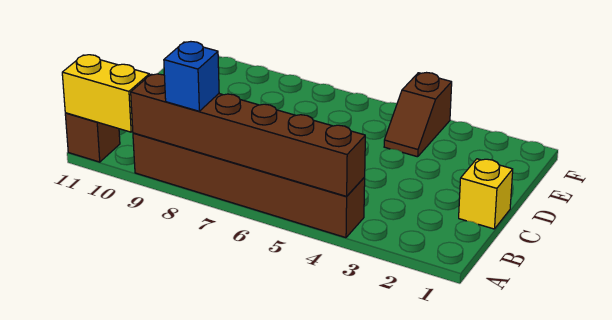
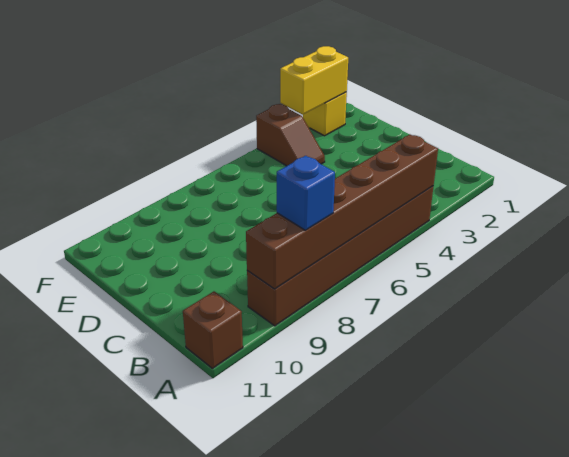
yellow brick A10:A11 level 2 -> yellow brick F2:F3 level 2
yellow brick C1 level 1 -> yellow brick F2 level 1

